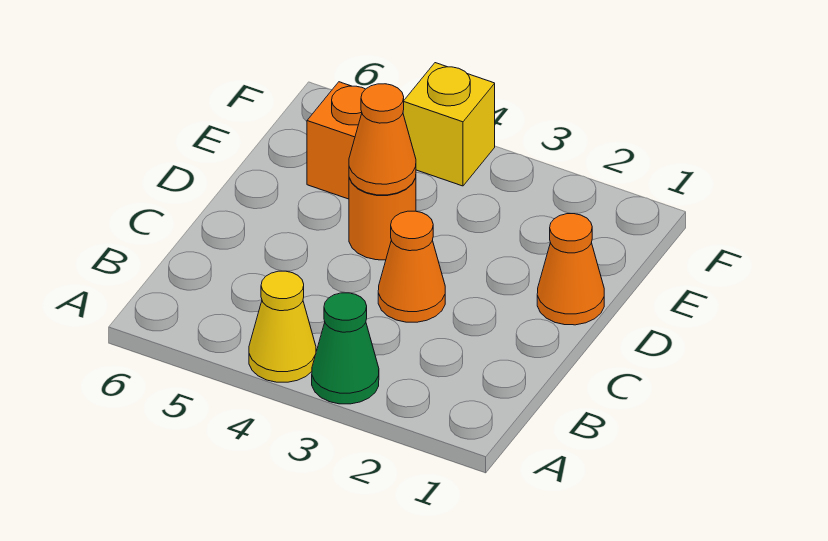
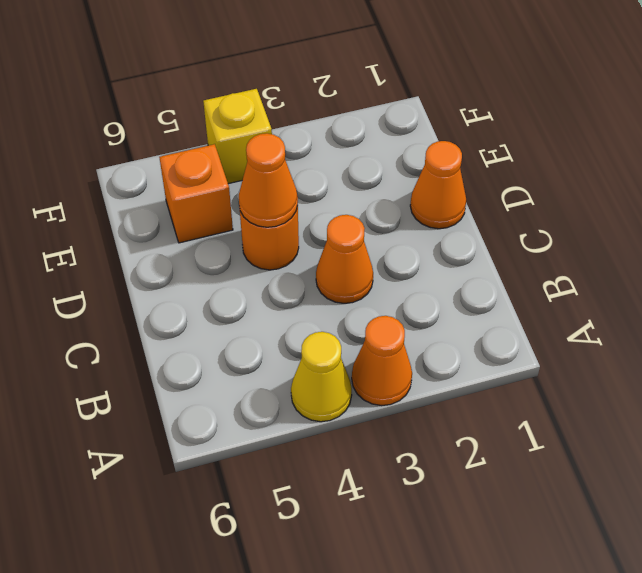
green cone A3 level 1 -> orange cone A3 level 1

